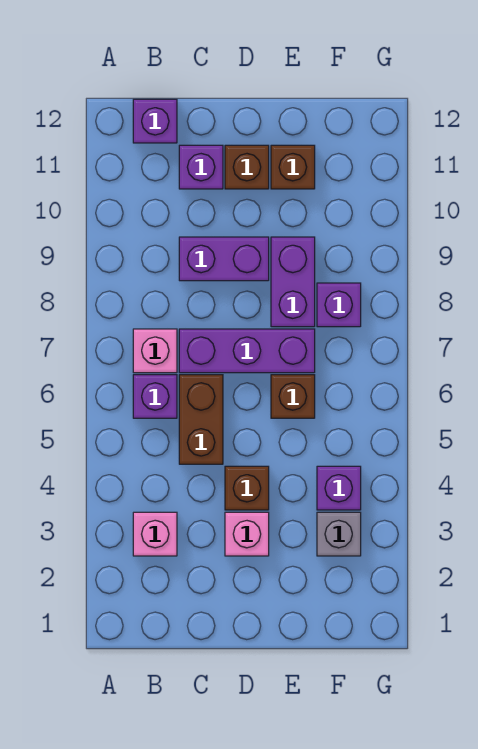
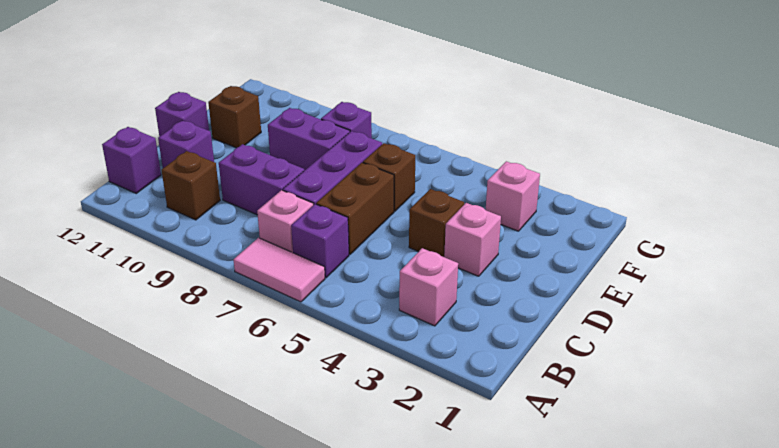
none -> pink tile A6:A7 level 1
brown brick C5:C6 level 1 -> brown brick C6:D6 level 1
purple brick C9:D9 level 1 -> purple brick C8:C9 level 1
brown brick D11 level 1 -> brown brick B10 level 1
grey brick F3 level 1 -> pink brick F3 level 1
purple brick F4 level 1 -> purple brick D12 level 1

